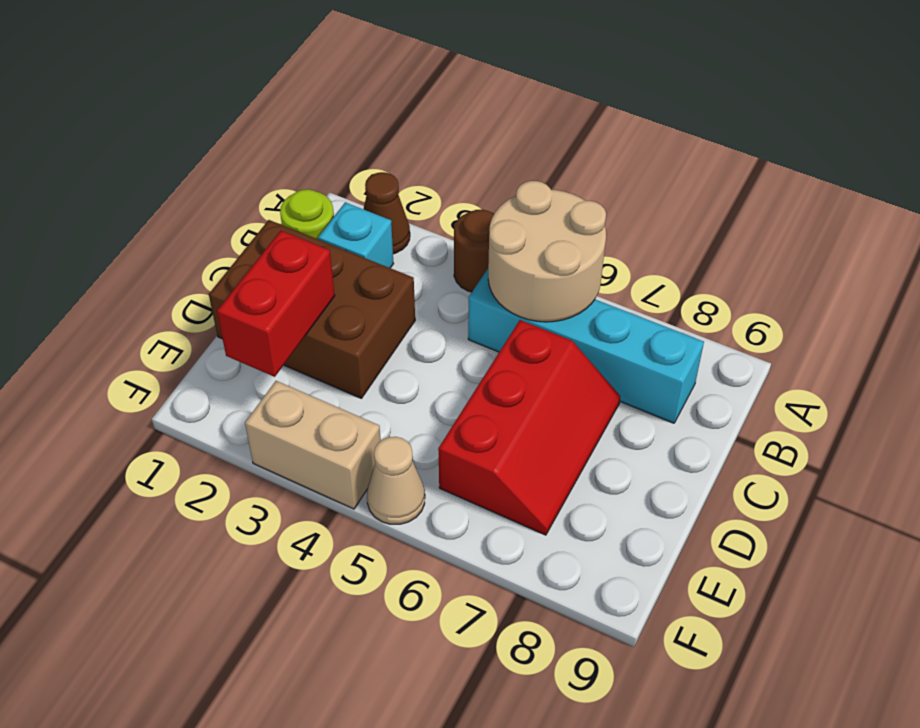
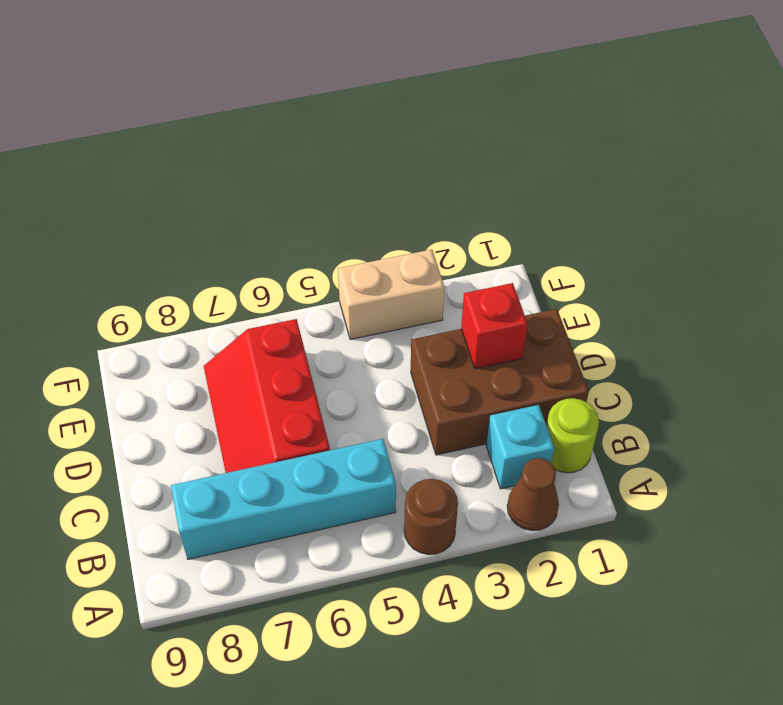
tan round brick A5:B6 level 2 -> none
red brick D2:E2 level 2 -> red brick D2 level 2
tan cone F5 level 1 -> none

